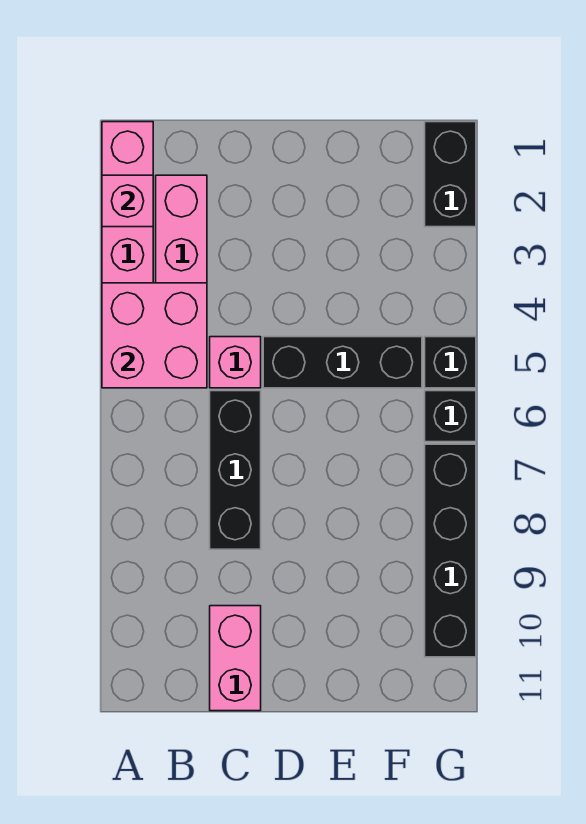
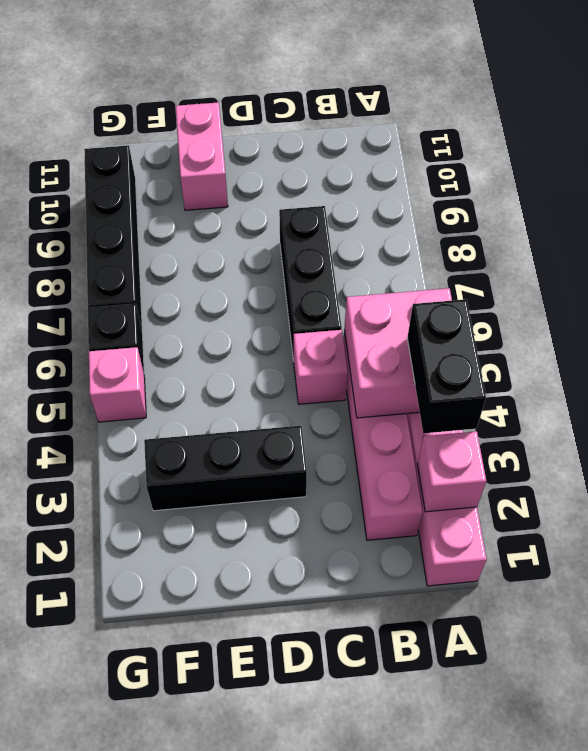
pink brick C10:C11 level 1 -> pink brick E10:E11 level 1
black brick D5:F5 level 1 -> black brick D3:F3 level 1
black brick G1:G2 level 1 -> black brick A3:A4 level 3
black brick G5 level 1 -> pink brick G5 level 1

